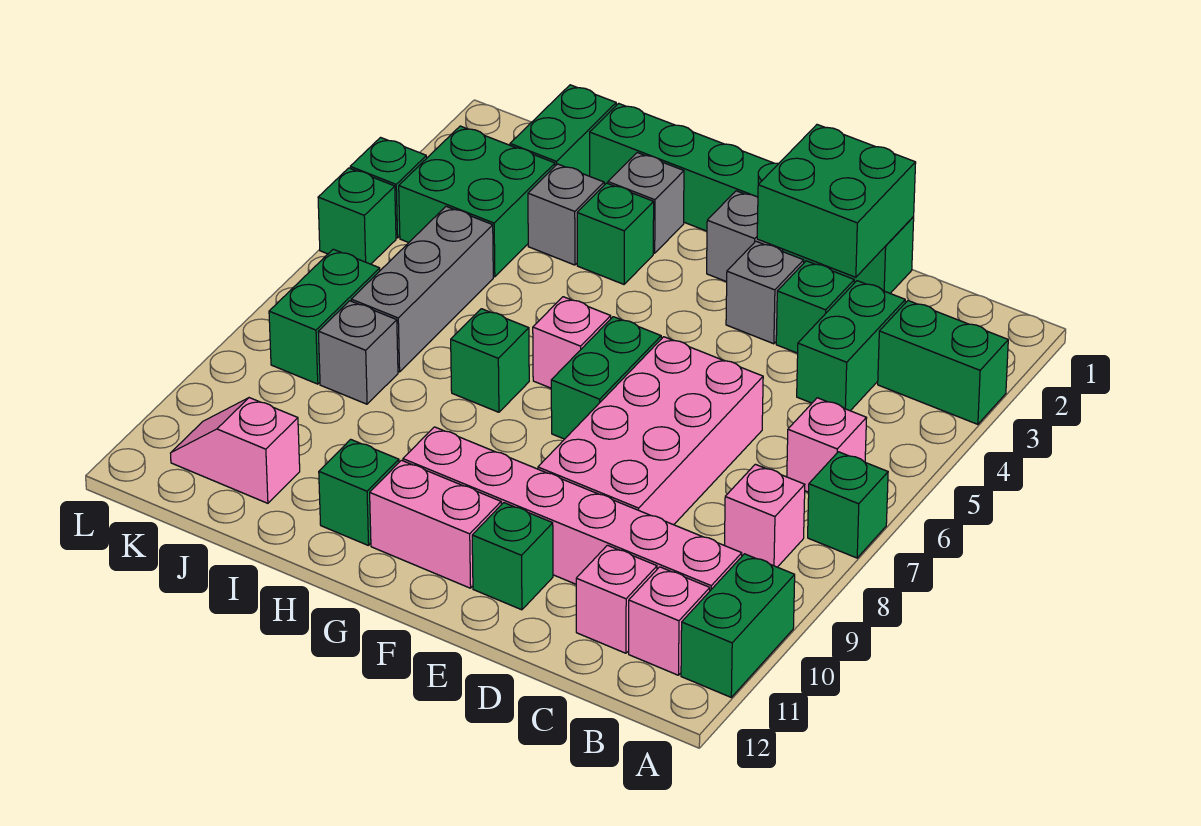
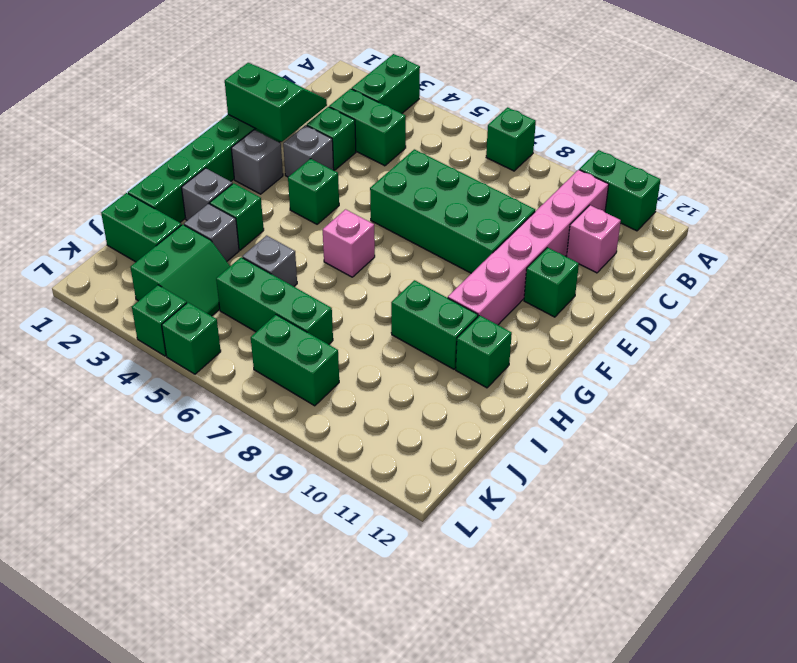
pink brick B6 level 1 -> none
pink brick B8 level 1 -> none
pink brick B11 level 1 -> none
green brick D1:E2 level 2 -> green slope D1:E2 level 2 top E
pink brick D6:E9 level 1 -> green brick D6:E9 level 1
green brick F6:F7 level 1 -> green brick H9:H10 level 1
pink brick F11:G11 level 1 -> none
green brick H7 level 1 -> green brick F4 level 1
green brick J3:K4 level 1 -> green slope J3:K4 level 1 top 3
grey brick J5:J7 level 1 -> green brick J5:J7 level 1
grey brick J8 level 1 -> grey brick I5 level 1
pink slope J11:K11 level 1 top J -> none

